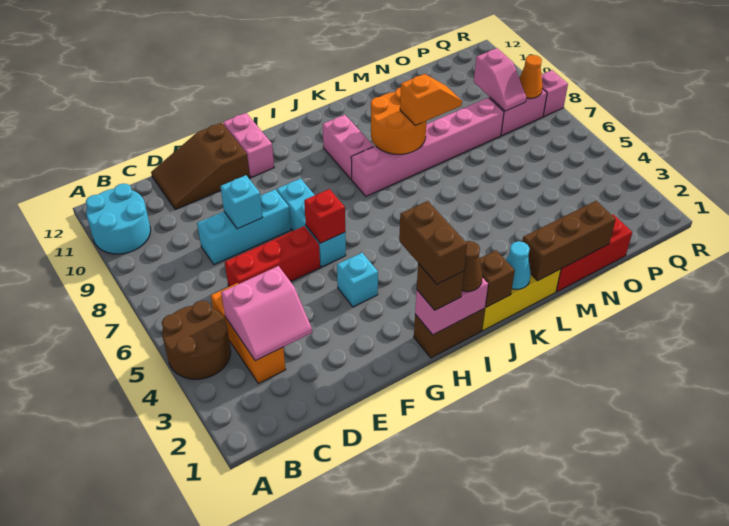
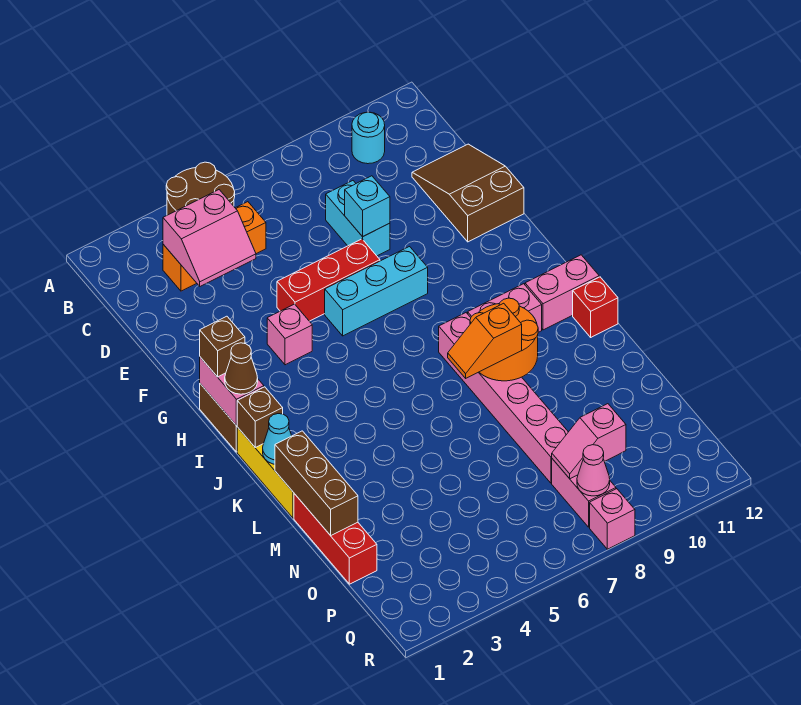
cyan round brick A10:B11 level 1 -> cyan round brick B10 level 1
pink slope C3:D4 level 2 top 4 -> pink slope C3:D4 level 2 top C
red brick D6:F6 level 1 -> red brick F5:F7 level 1
cyan brick D8:F8 level 1 -> cyan brick D8:E8 level 1
cyan brick G4 level 1 -> pink brick G4 level 1
red brick G6 level 2 -> red brick K12 level 1
pink brick G11:G12 level 1 -> pink brick J11:J12 level 1
brown brick H1:H2 level 4 -> none
orange slope L8:M8 level 3 top L -> orange slope L7:L8 level 3 top 8
orange cone Q8 level 2 -> pink cone Q8 level 2

